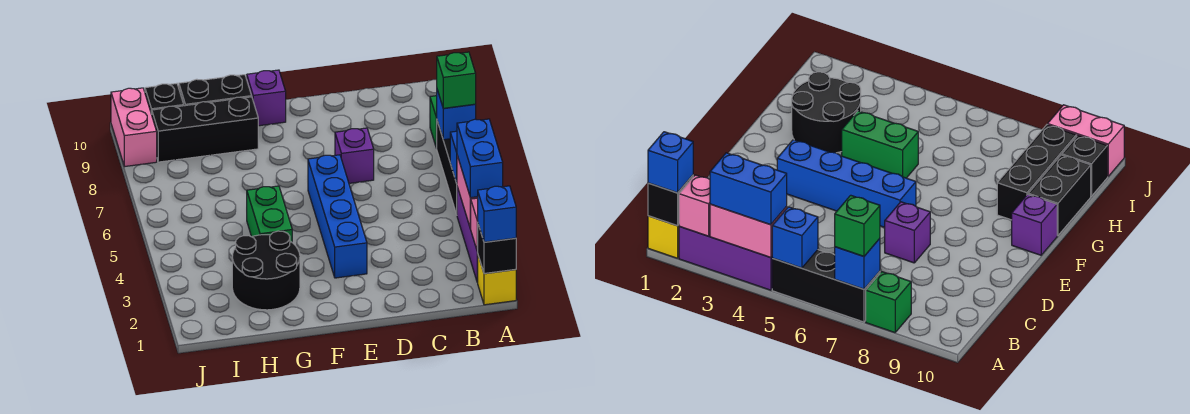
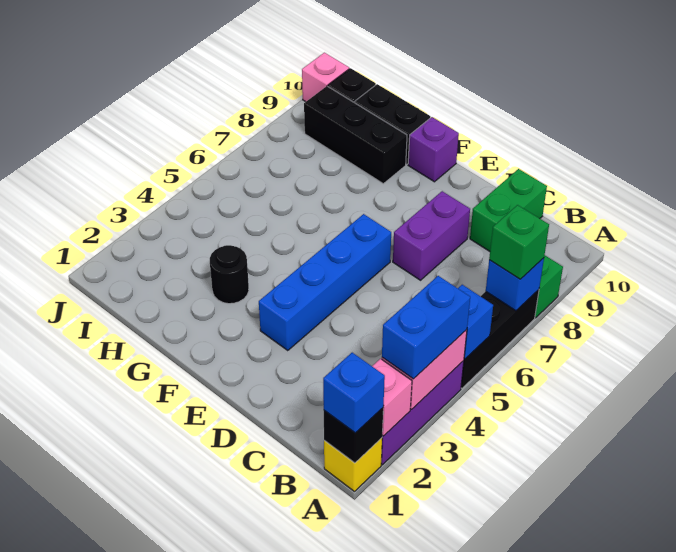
purple brick D7 level 1 -> purple brick D7:D8 level 1
black round brick G2:H3 level 1 -> black round brick G3 level 1
green brick G4:G5 level 1 -> green brick C9:C10 level 1
pink brick J9:J10 level 1 -> pink brick J10 level 1

